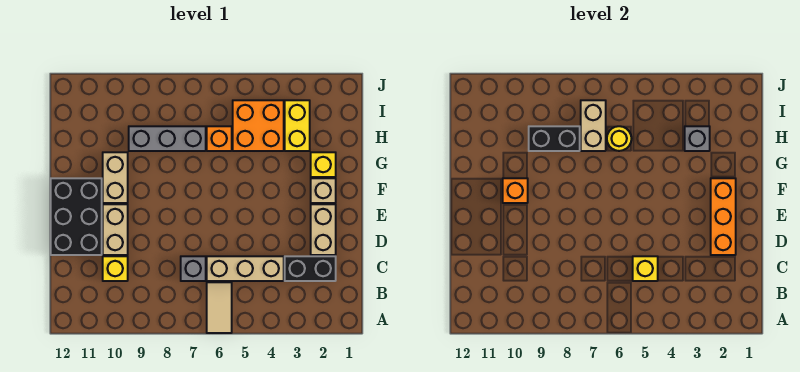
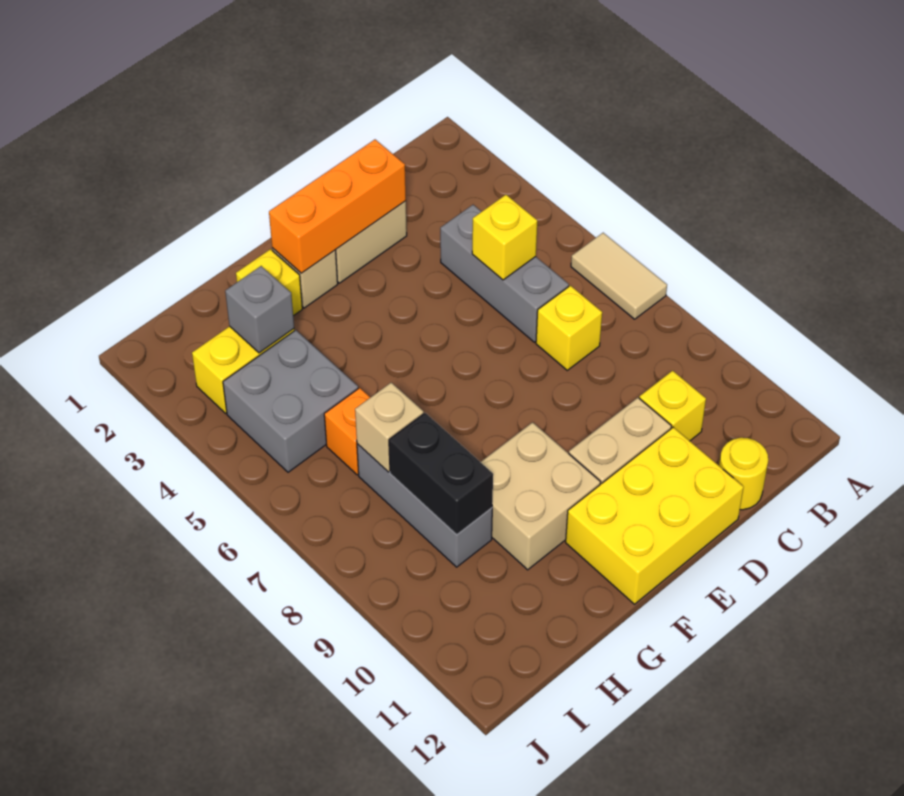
tan tile A6:B6 level 1 -> tan tile A6:A7 level 1
black brick C2:C3 level 1 -> none
tan brick C4:C6 level 1 -> grey brick C4:C6 level 1
grey brick C7 level 1 -> yellow brick C7 level 1
black brick D11:F12 level 1 -> yellow brick D11:F12 level 1
tan brick F10:G10 level 1 -> tan brick F9:G10 level 1
orange brick F10 level 2 -> none
orange brick H4:I5 level 1 -> grey brick H4:I5 level 1
yellow round brick H6 level 2 -> yellow round brick C12 level 1
tan brick H7:I7 level 2 -> tan brick H7 level 2

